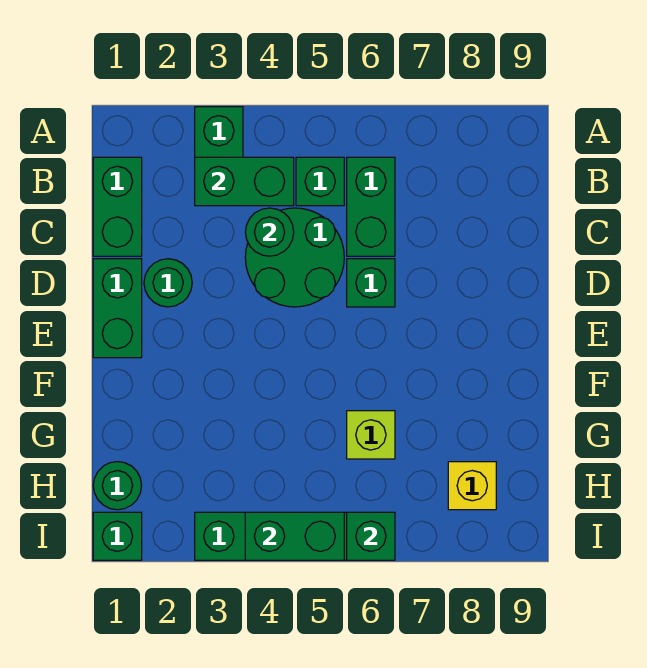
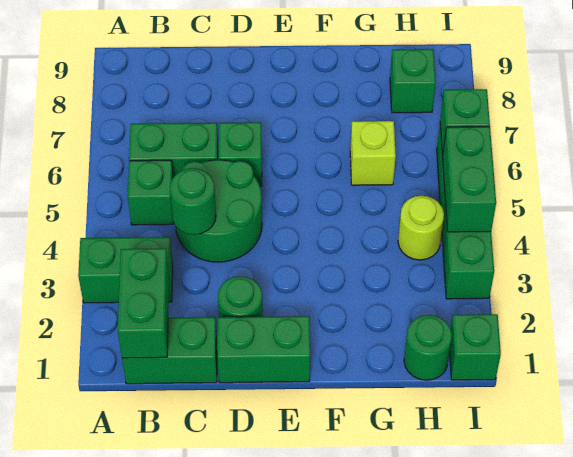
green brick B3:B4 level 2 -> green brick B1:B2 level 2
none -> lime round brick H4 level 1
yellow brick H8 level 1 -> green brick H8 level 1

